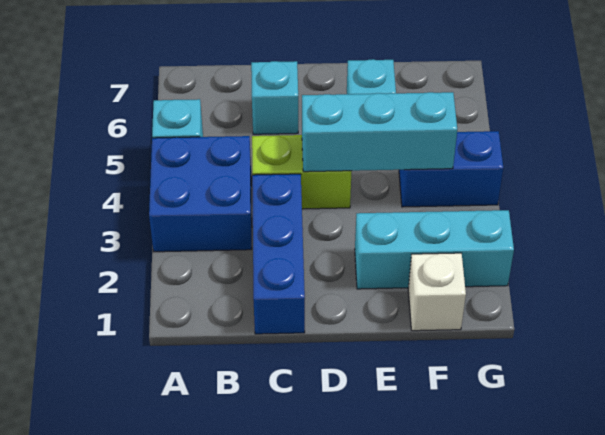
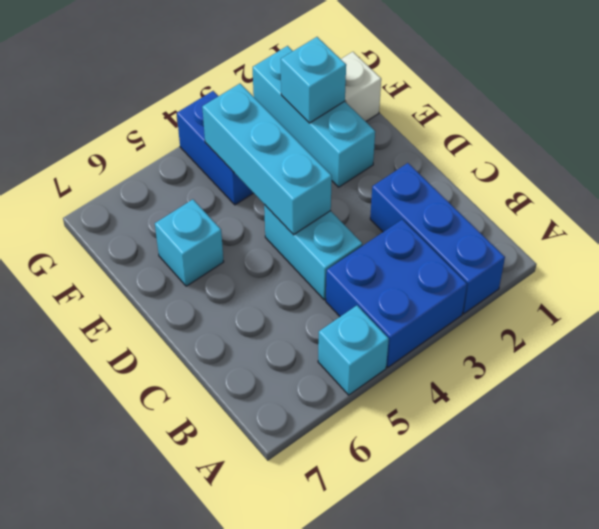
blue brick C1:C3 level 1 -> blue brick A2:C2 level 1
lime brick C4:D4 level 1 -> cyan brick C4:D4 level 1
cyan brick C6 level 1 -> cyan brick F2 level 2

